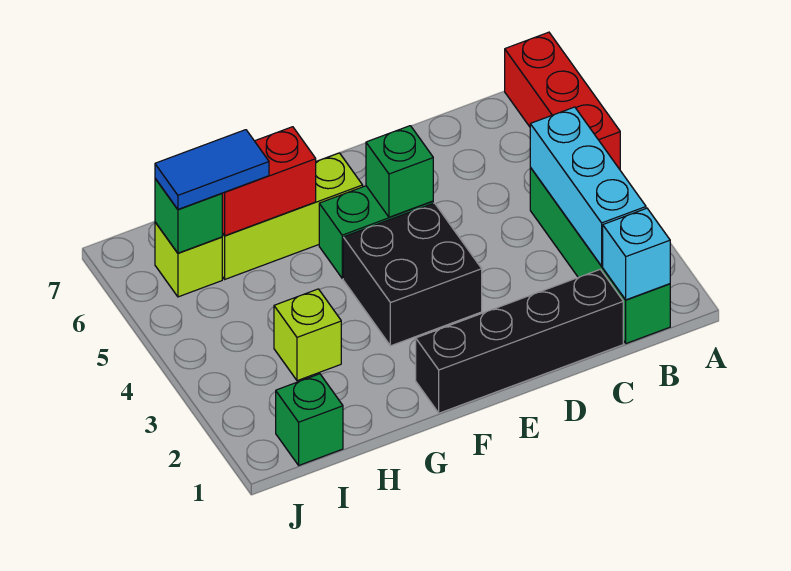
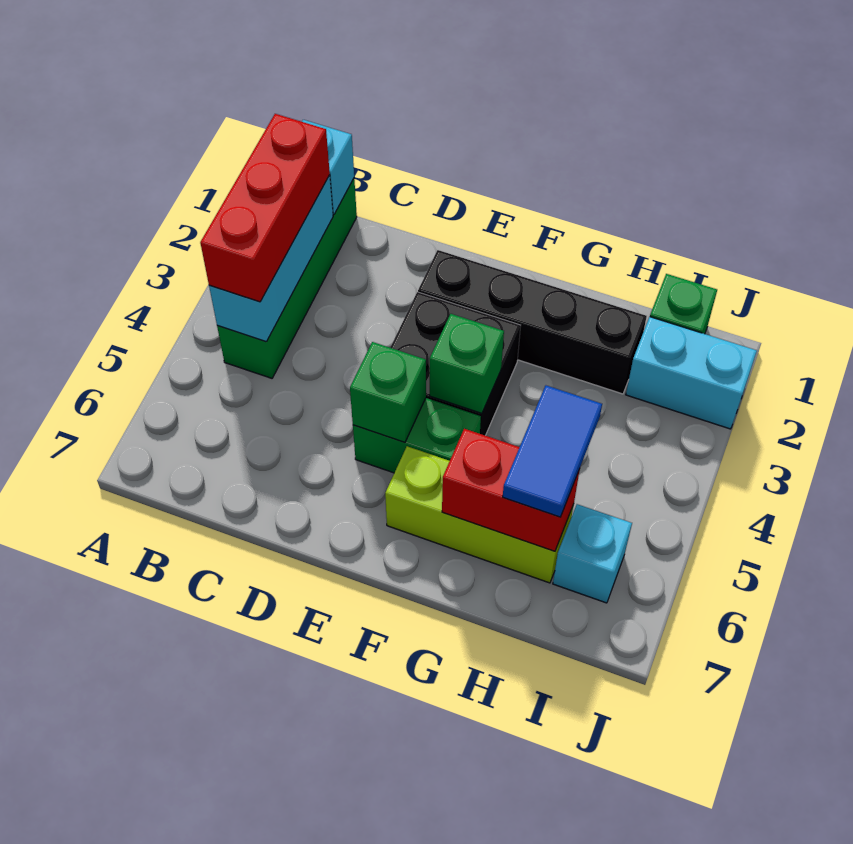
red brick A5:A7 level 1 -> red brick B2:B4 level 3
black brick C1:F1 level 1 -> black brick E2:H2 level 1
lime brick H3 level 1 -> none
blue tile H6:I6 level 3 -> blue tile H5:H6 level 3
none -> cyan brick I2:J2 level 1
lime brick I6 level 1 -> cyan brick I6 level 1
green brick I6 level 2 -> green brick F4 level 2

